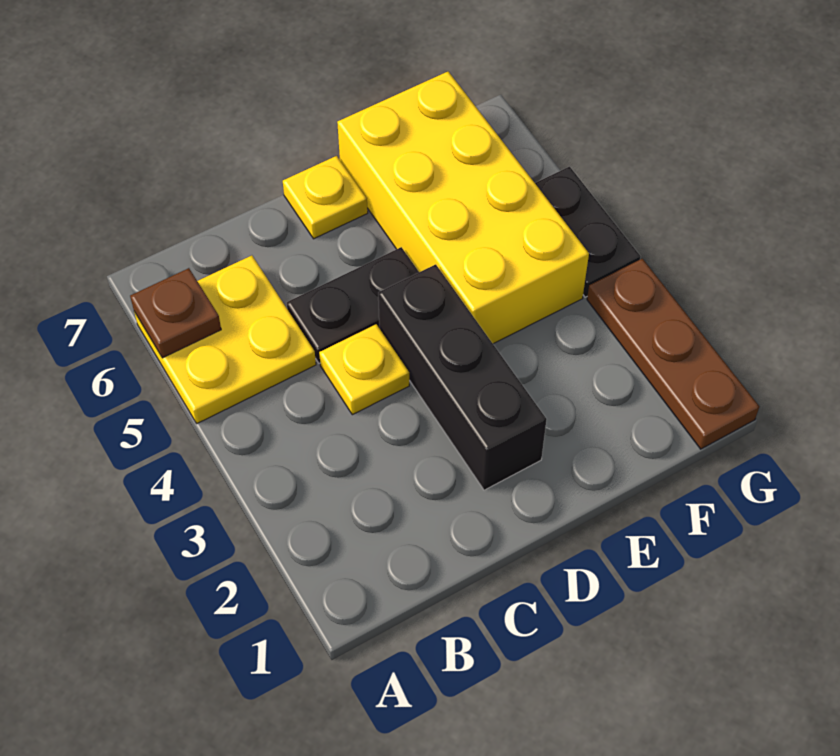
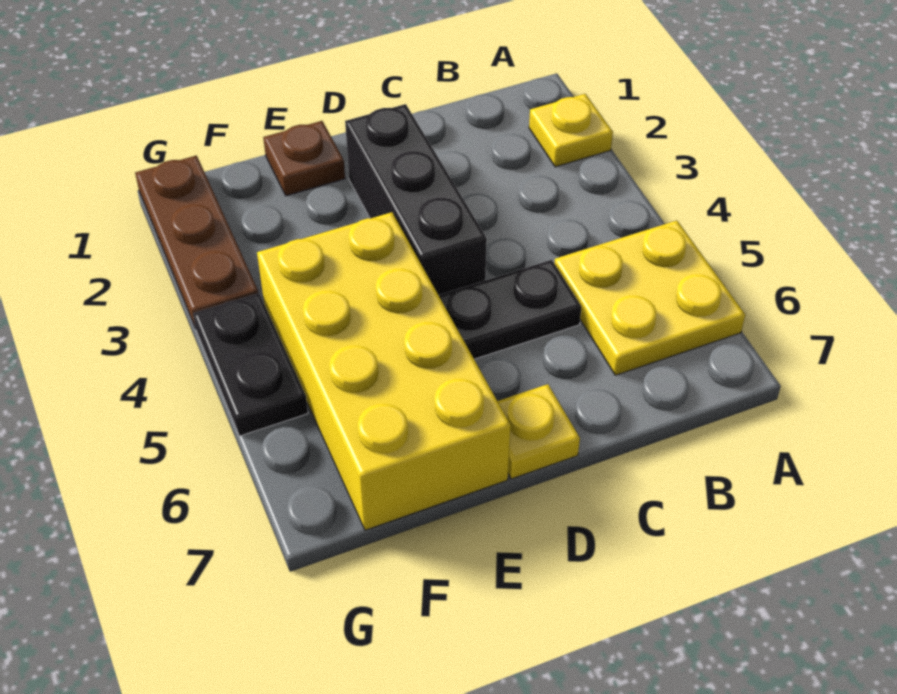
brown plate A6 level 2 -> brown plate E1 level 1
yellow plate C4 level 1 -> yellow plate A2 level 1

